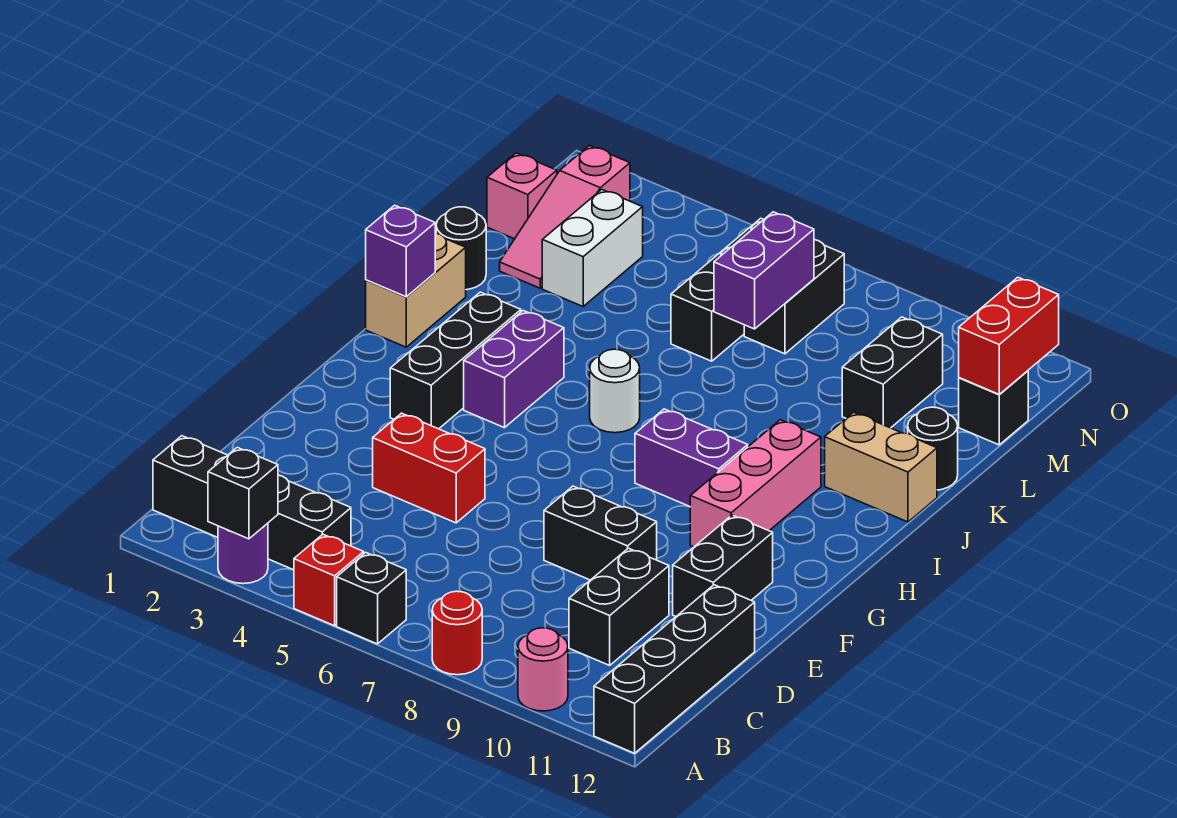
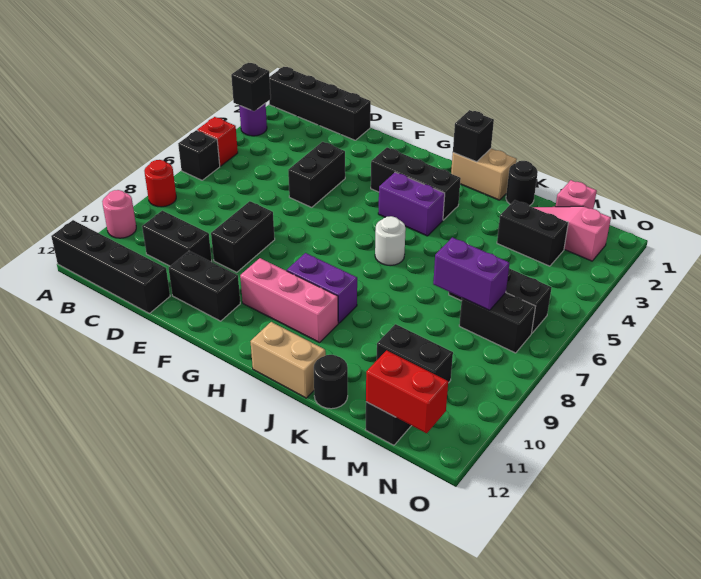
black brick B1:B4 level 1 -> black brick A1:D1 level 1
red brick E4:E5 level 1 -> black brick E4:E5 level 1
purple brick H8:H9 level 1 -> purple brick H9:I9 level 1
purple brick I1 level 2 -> black brick I1 level 2
tan brick J11:J12 level 1 -> tan brick I12:J12 level 1
white brick L3:M3 level 1 -> black brick L3:M3 level 1

